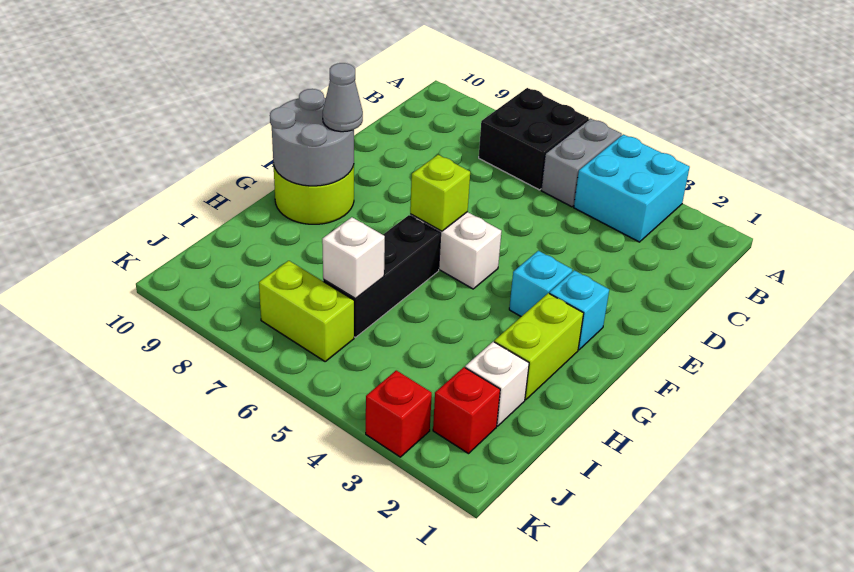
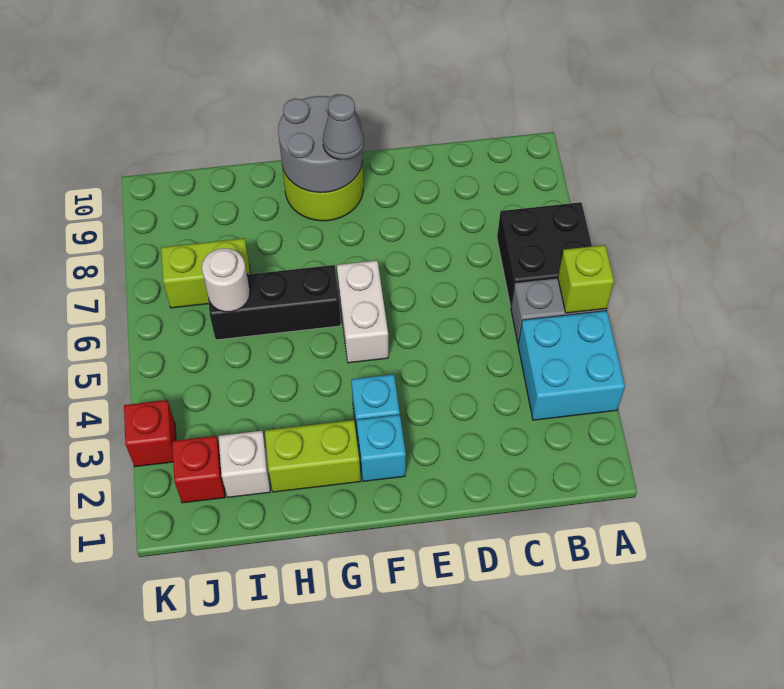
lime brick F6 level 2 -> lime brick A5 level 2
white brick I6 level 2 -> white round brick I6 level 2
lime brick J6:J7 level 1 -> lime brick I7:J7 level 1

